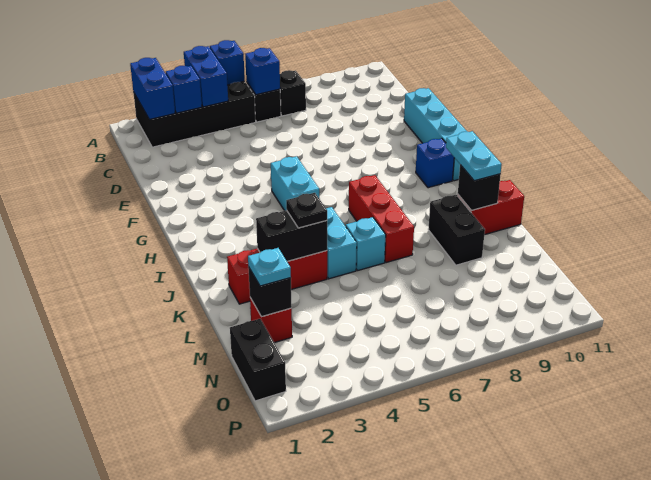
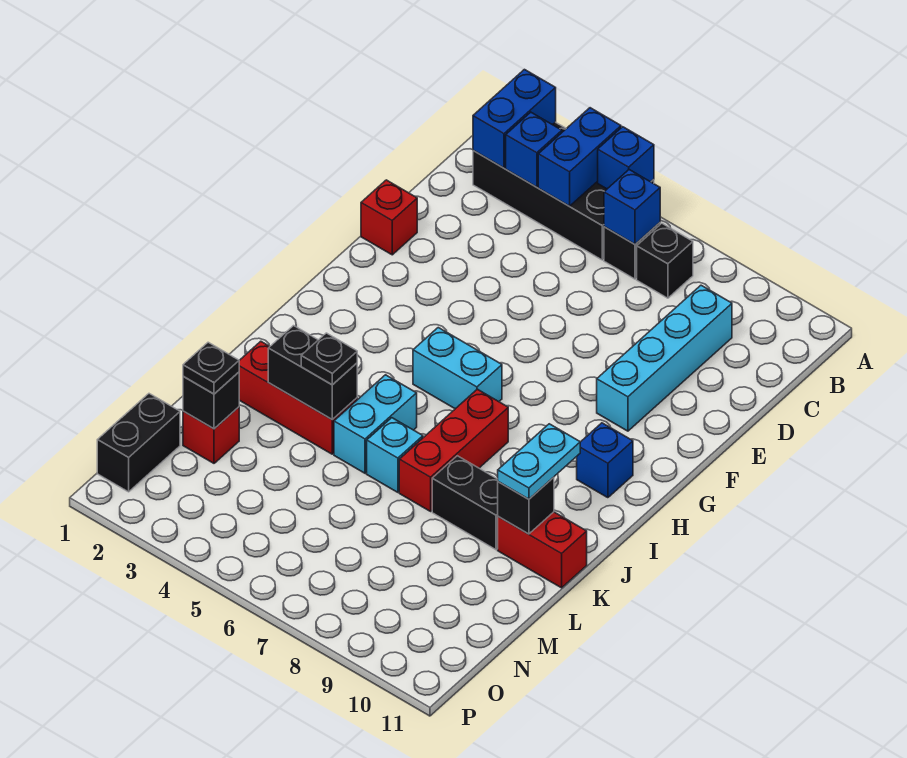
none -> red brick E1 level 1
cyan brick E11:H11 level 1 -> cyan brick C9:F9 level 1
cyan brick G5:H5 level 1 -> cyan brick H5:H6 level 1
black brick K9:L9 level 1 -> black brick K8:K9 level 1
cyan plate M2 level 3 -> black plate M2 level 3

